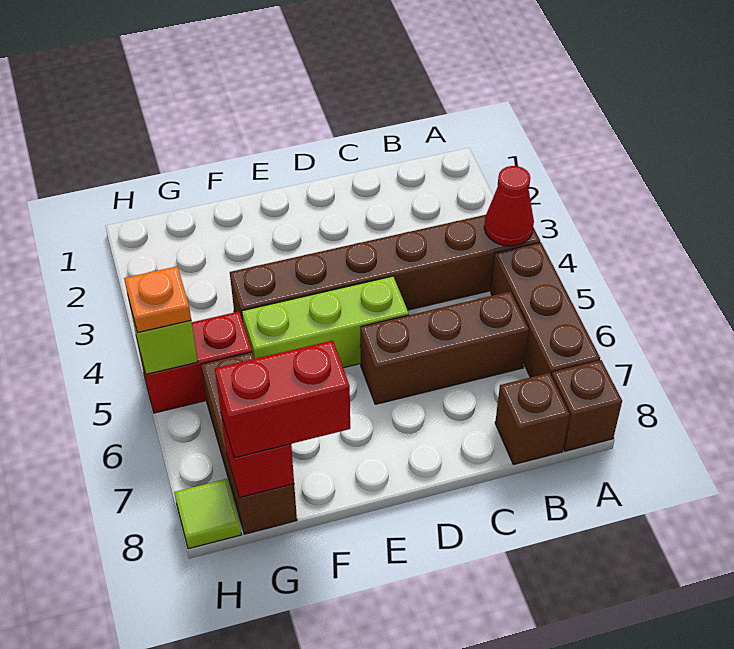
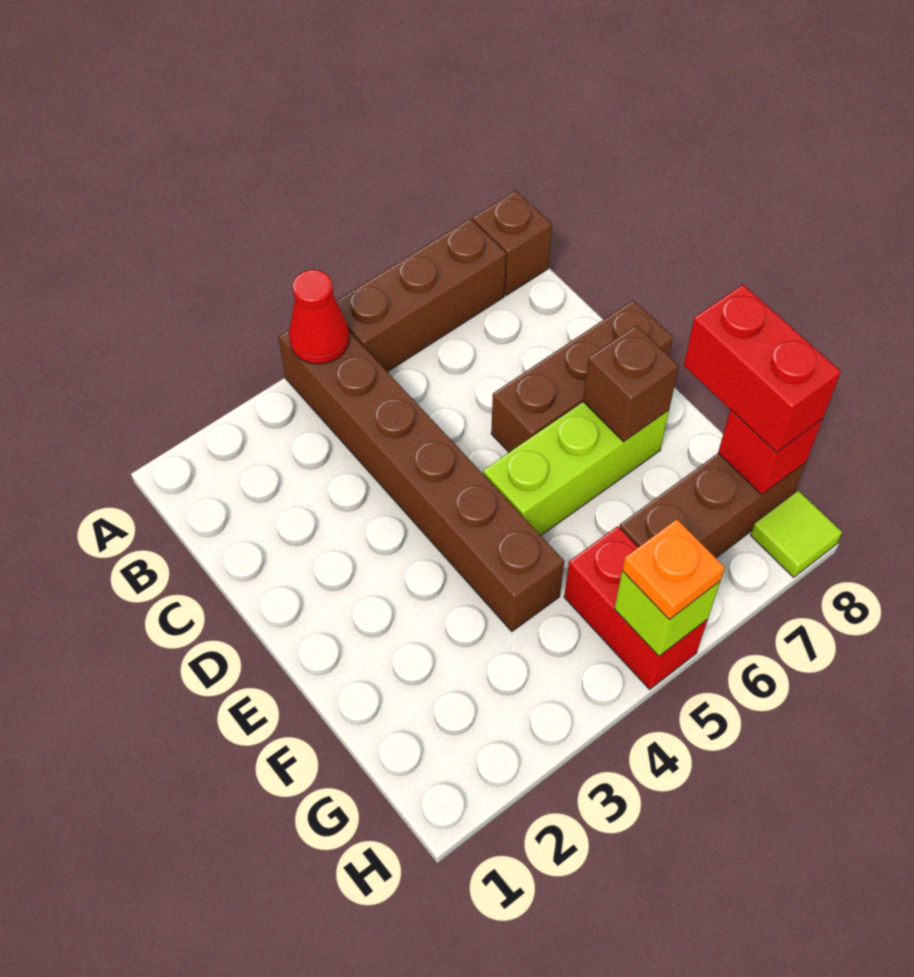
brown brick B6:D6 level 1 -> brown brick D6:D8 level 1
brown brick B8 level 1 -> brown brick E7 level 2
lime brick D5:F5 level 1 -> lime brick E5:E7 level 1

